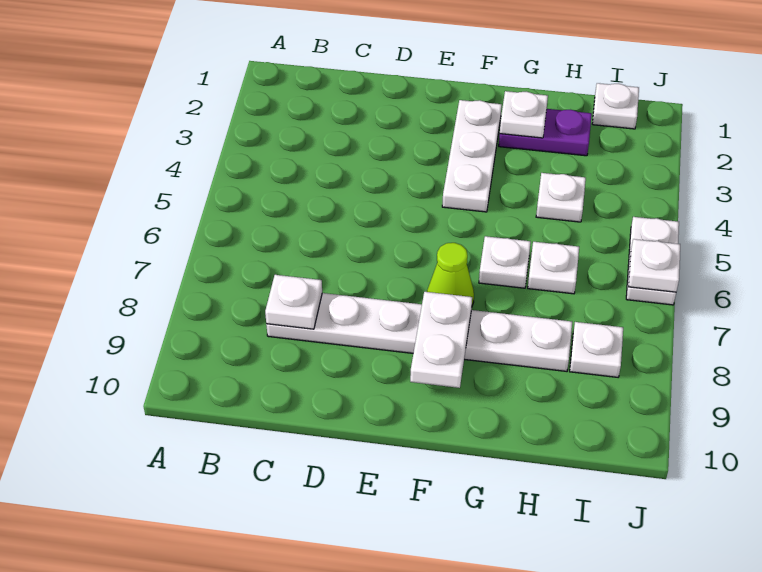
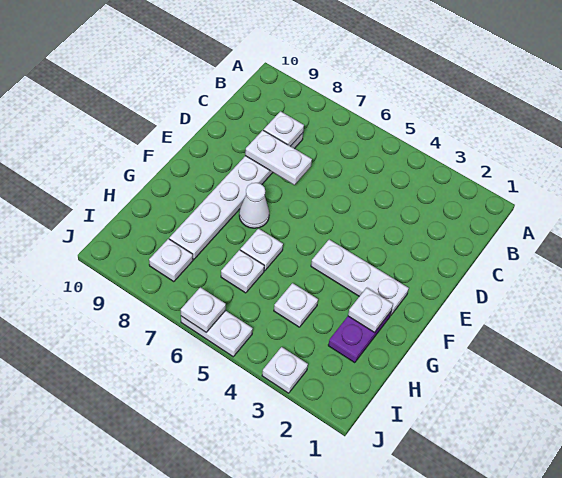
lime cone F7 level 1 -> white cone F7 level 1
white plate F8:F9 level 2 -> white plate D7:D8 level 2
white plate I1 level 1 -> white plate J3 level 1

